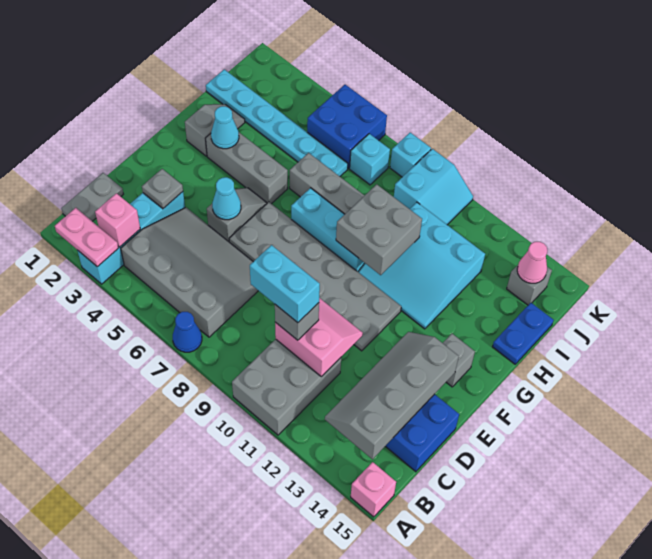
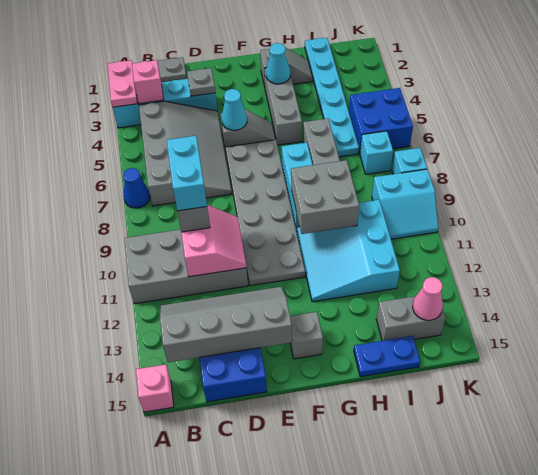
grey brick A10:C11 level 1 -> grey brick A10:D11 level 1
grey brick J14 level 1 -> grey brick I14:J14 level 1

